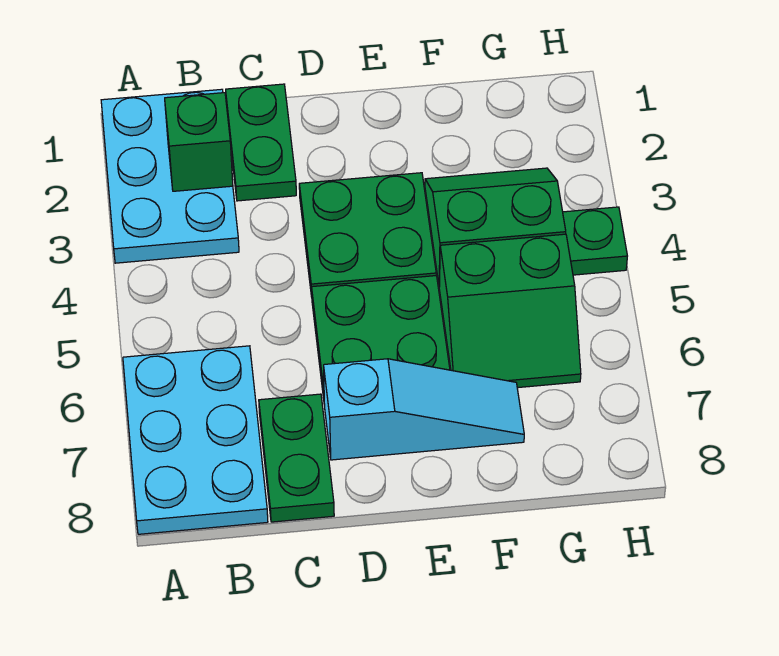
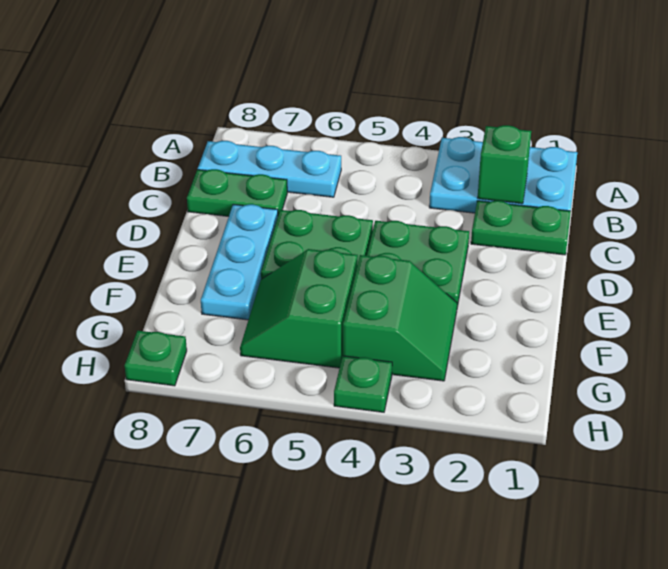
cyan plate A6:B8 level 1 -> cyan plate B6:B8 level 1
cyan slope D7:F7 level 1 top D -> cyan plate D7:F7 level 1
none -> green plate H8 level 1

